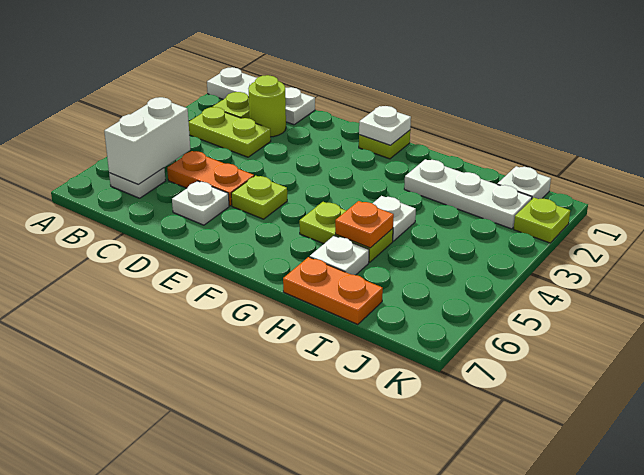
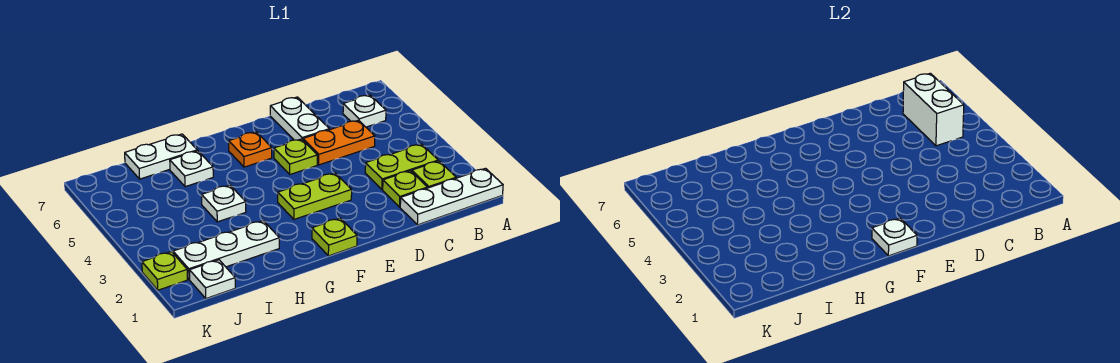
lime round brick C2 level 1 -> lime plate C2 level 1
white plate D6 level 1 -> white plate D6:D7 level 1
lime plate G5:H5 level 1 -> lime plate E3:F3 level 1
orange plate H5 level 2 -> orange plate F6 level 1
orange plate H7:I7 level 1 -> white plate H7:I7 level 1

